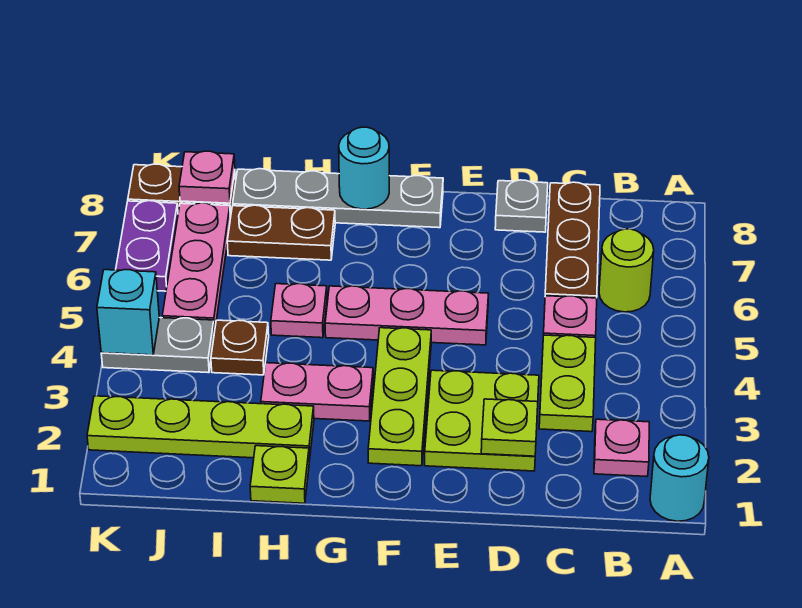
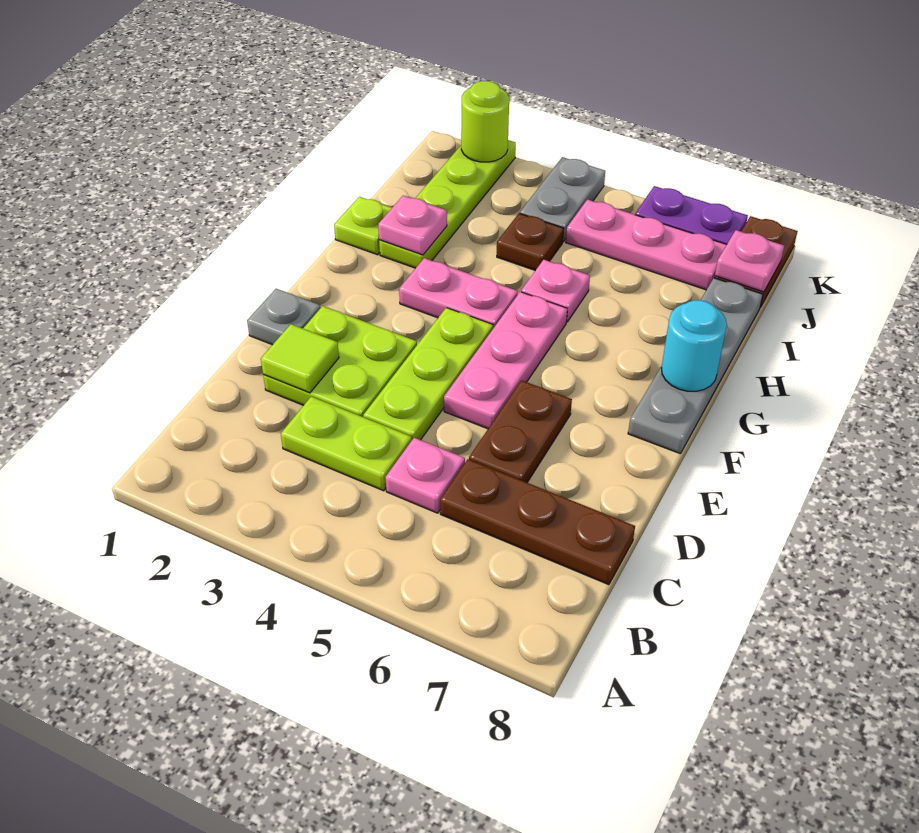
cyan round brick A1 level 1 -> none
pink plate B2 level 1 -> pink plate H2 level 2
lime round brick B6 level 1 -> lime round brick K2 level 2
lime plate D2 level 2 -> lime tile D2 level 2
grey plate D8 level 1 -> grey plate E1 level 1
lime plate F2:F4 level 1 -> lime plate D4:F4 level 1
pink plate G3:H3 level 1 -> pink plate G3:G4 level 1
brown plate H7:I7 level 1 -> brown plate D6:E6 level 1
cyan brick K4 level 2 -> none

